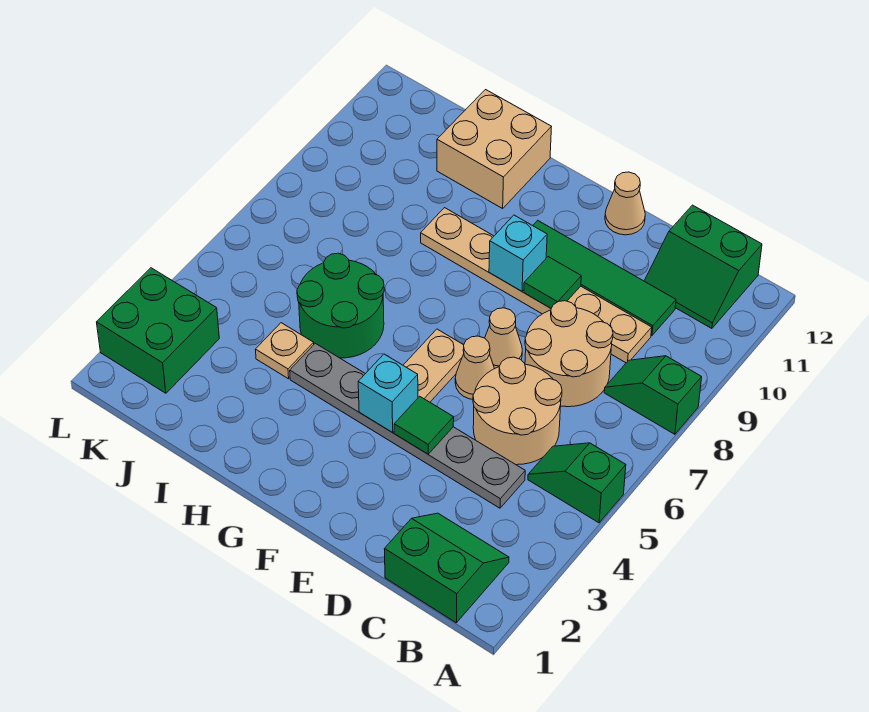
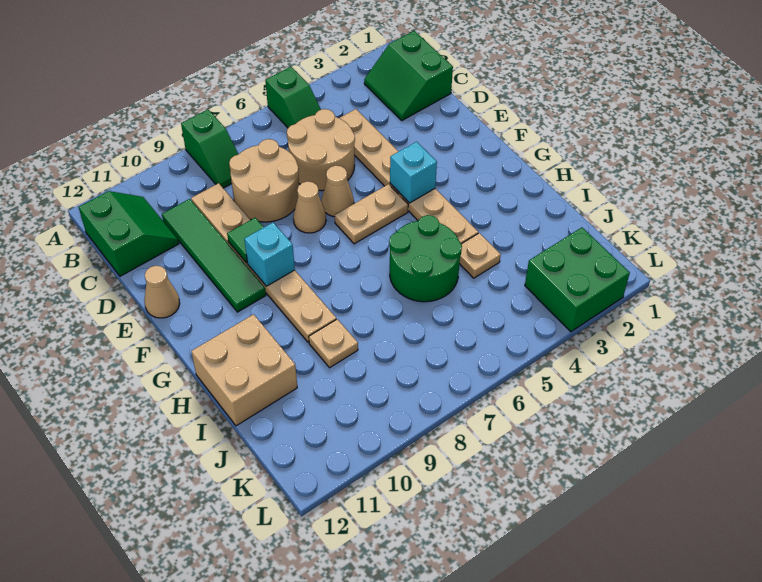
grey plate C4:H4 level 1 -> tan plate C4:H4 level 1
green tile E4 level 2 -> none
none -> tan plate I9 level 1

